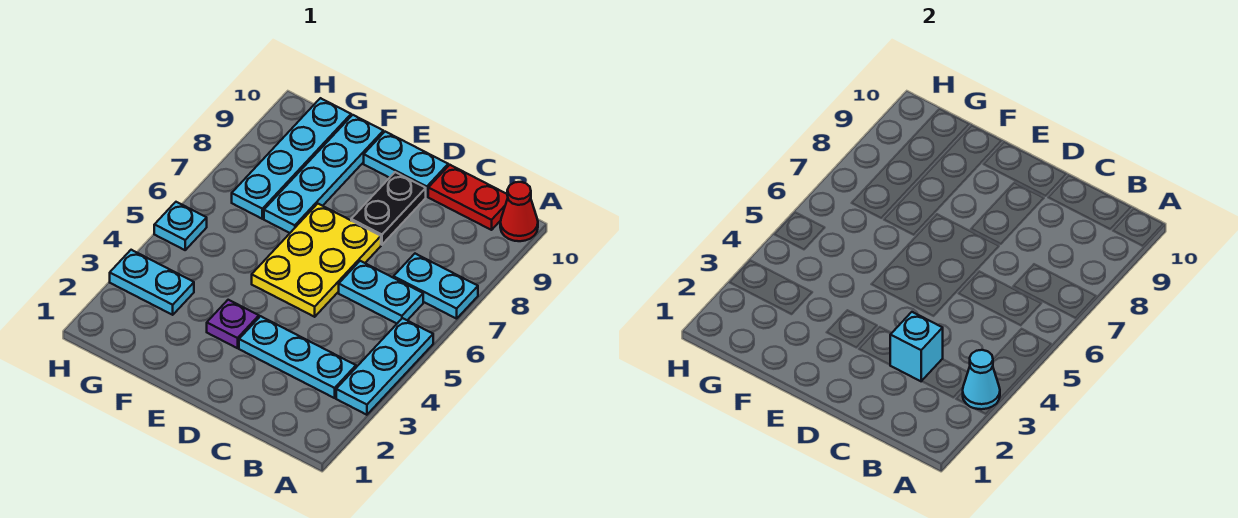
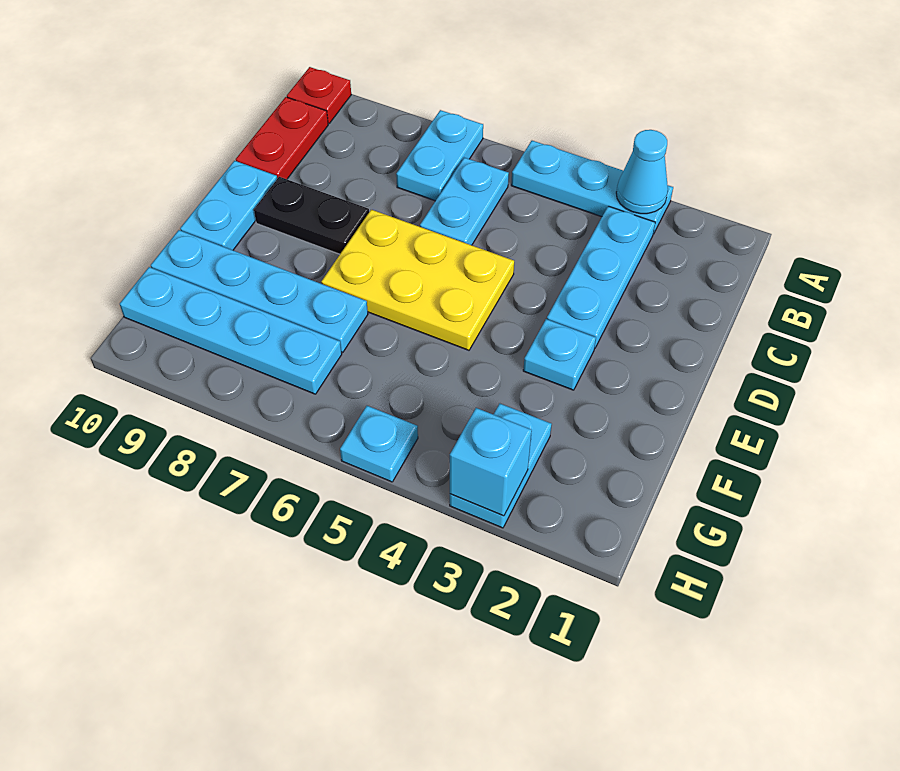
red cone A10 level 1 -> red plate A10 level 1
cyan brick C3 level 2 -> cyan brick H3 level 2
purple plate E3 level 1 -> cyan plate E3 level 1

